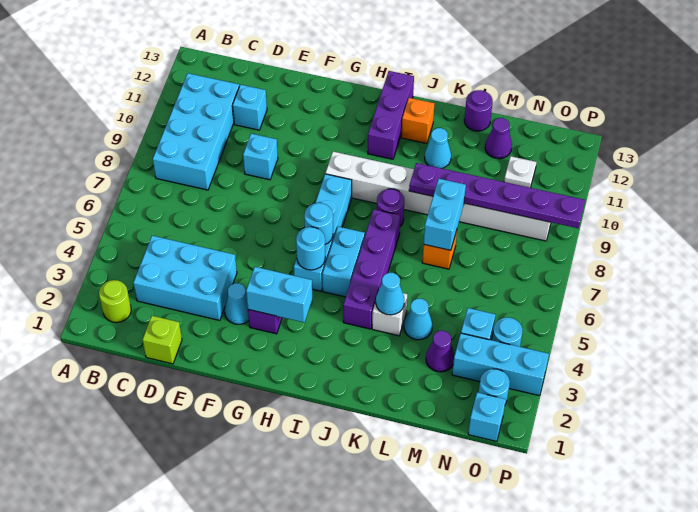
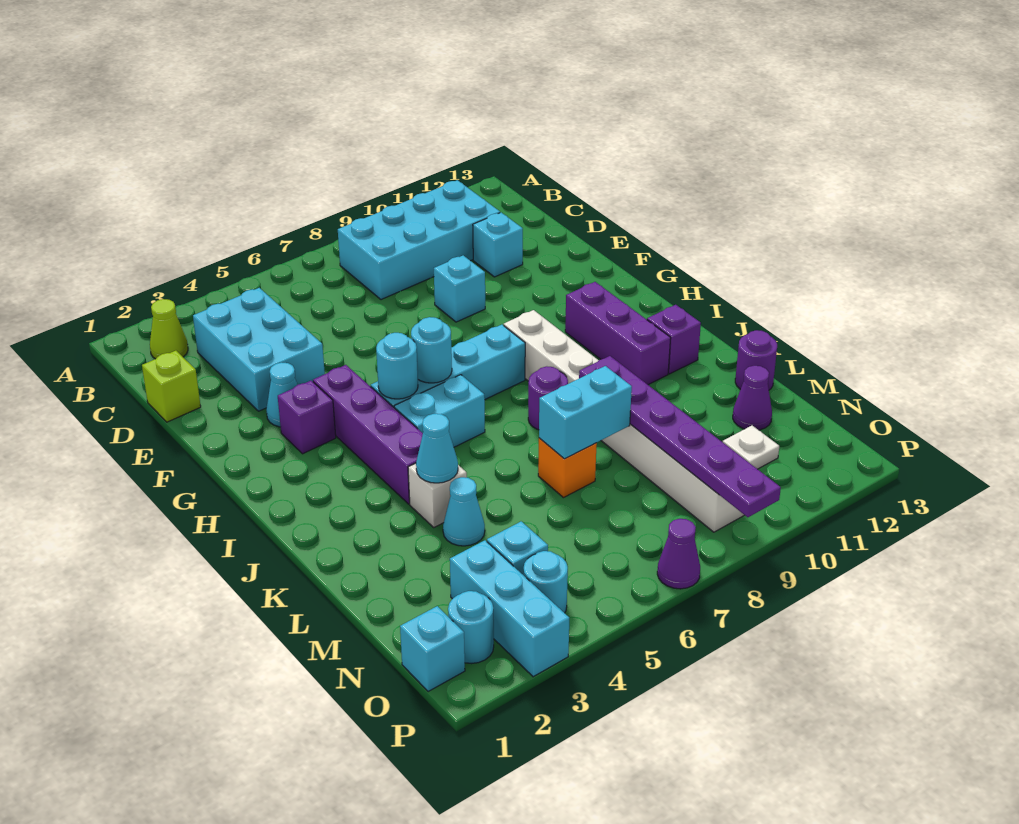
lime round brick B2 level 1 -> lime cone B2 level 1
cyan brick G3:H3 level 2 -> none
purple brick I11:I13 level 1 -> purple brick H11:J11 level 1
purple brick J4:J7 level 1 -> purple brick G4:J4 level 1
orange brick J12 level 1 -> purple brick J12 level 1
cyan cone K11 level 1 -> none
purple cone M3 level 1 -> purple cone P7 level 1

